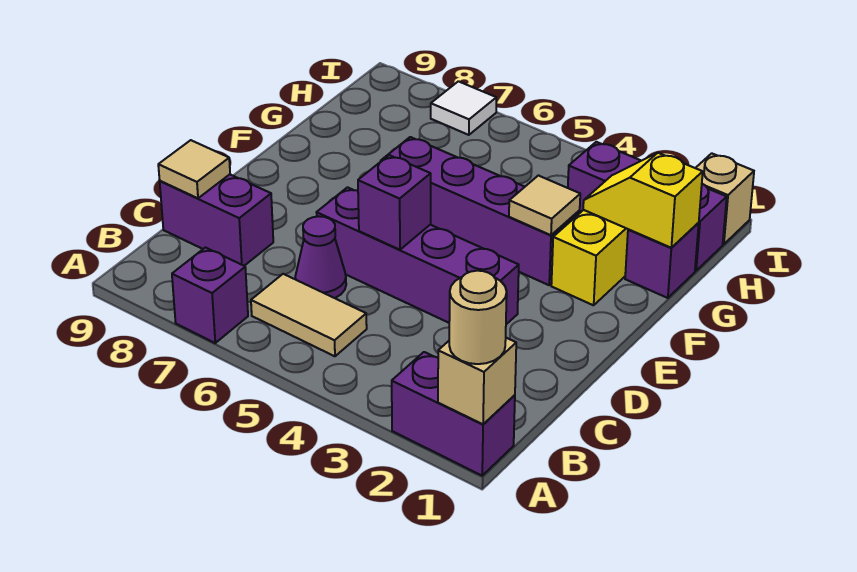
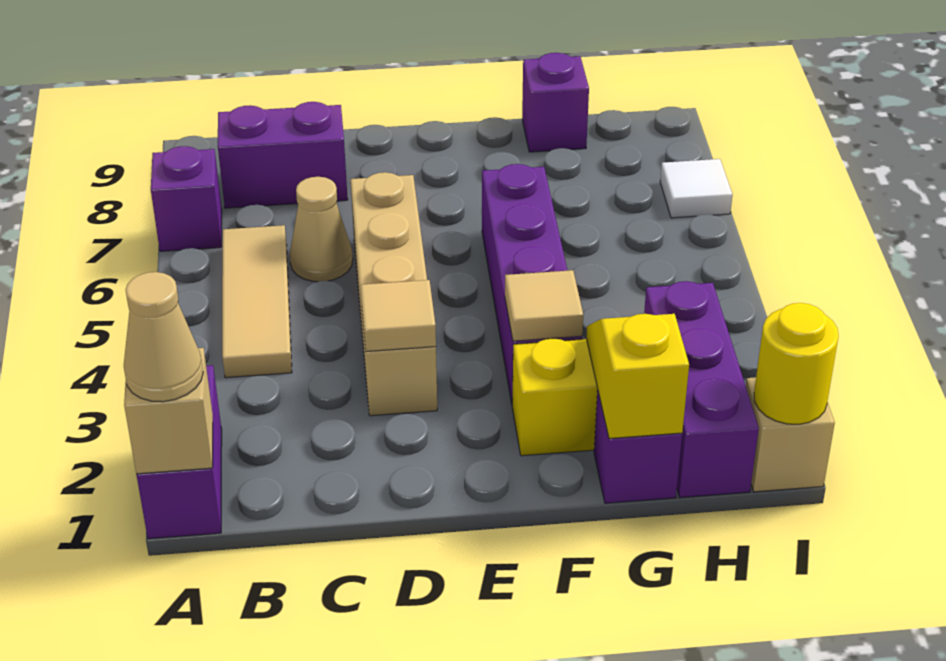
tan round brick A1 level 3 -> tan cone A1 level 3
tan tile B5:B6 level 1 -> tan tile B4:B6 level 1
purple cone C6 level 1 -> tan cone C6 level 1
purple brick C8:C9 level 1 -> purple brick B8:C8 level 1
tan tile C9 level 2 -> tan tile D3 level 2
purple brick D3:D6 level 1 -> tan brick D3:D6 level 1
purple brick D5 level 2 -> purple brick G9 level 1
none -> yellow round brick I1 level 2

